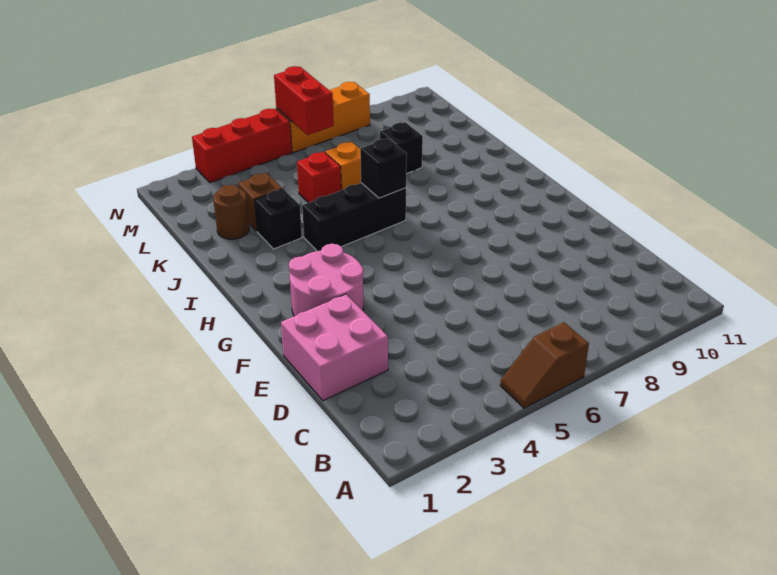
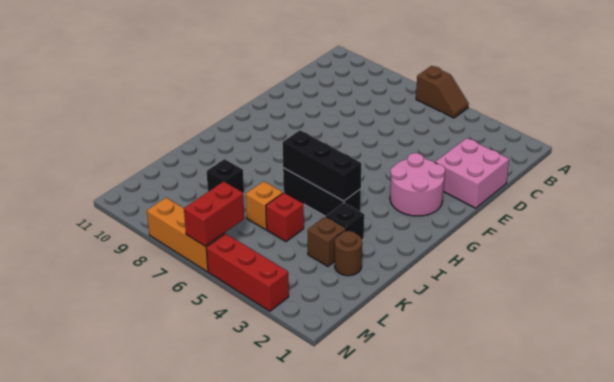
black brick I6 level 2 -> black brick I4:I6 level 2

